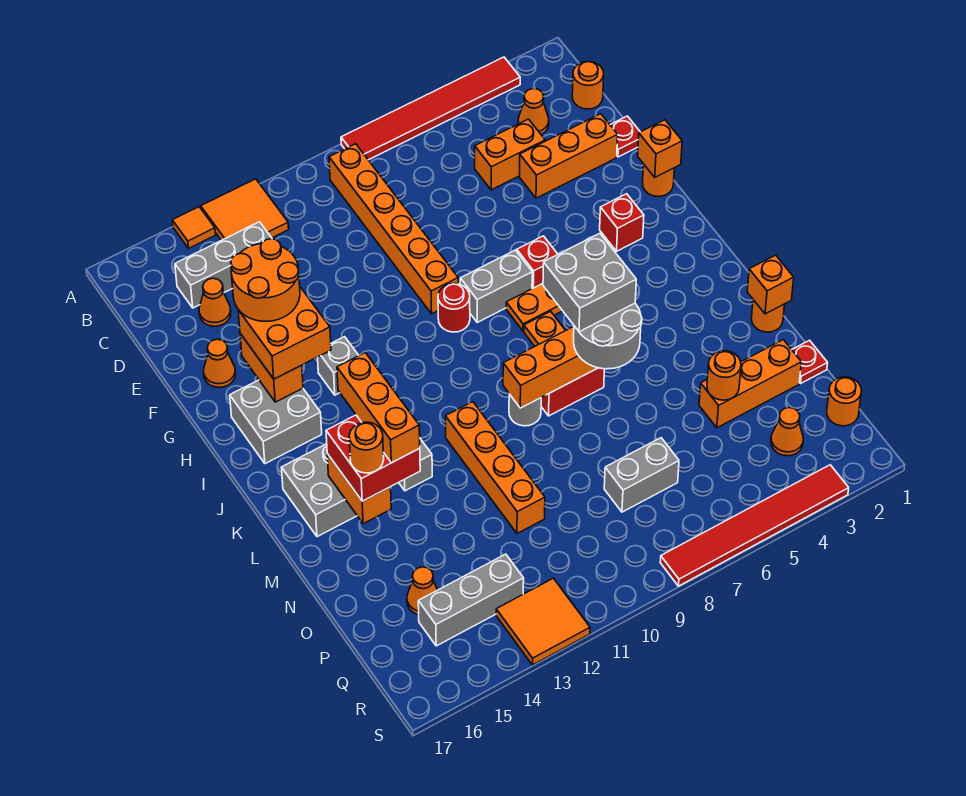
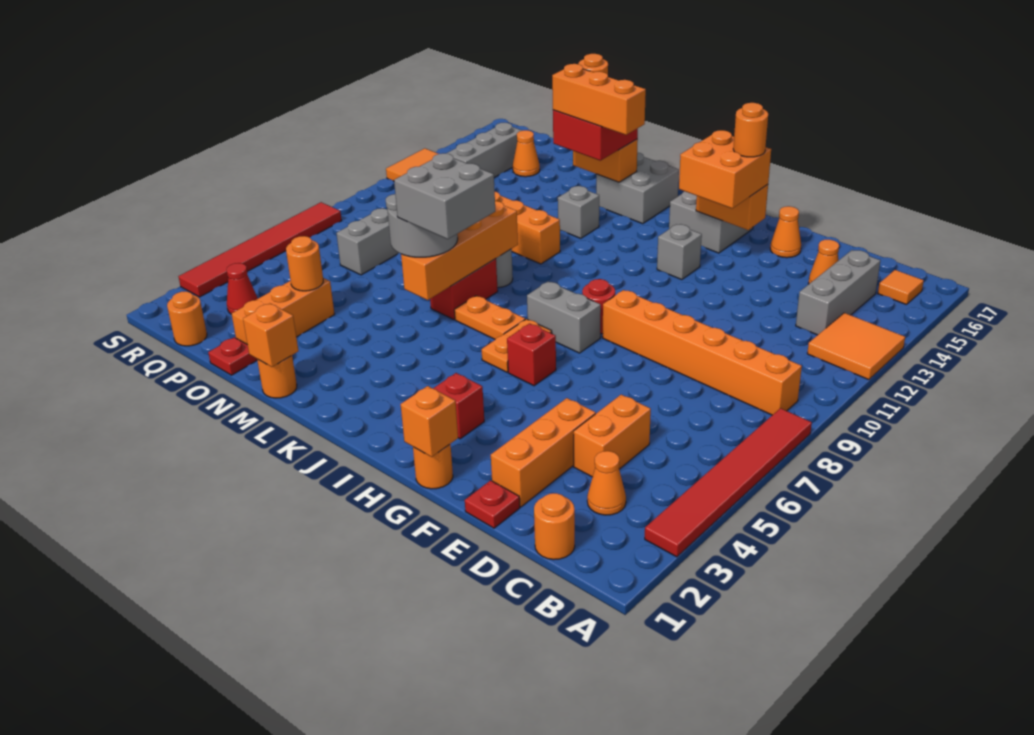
orange tile A14 level 1 -> orange tile B16 level 1
orange round brick F14:G15 level 4 -> orange round brick G15 level 4
grey brick H7:H8 level 1 -> grey brick H8:I8 level 1
orange cone Q3 level 1 -> red cone Q3 level 1

